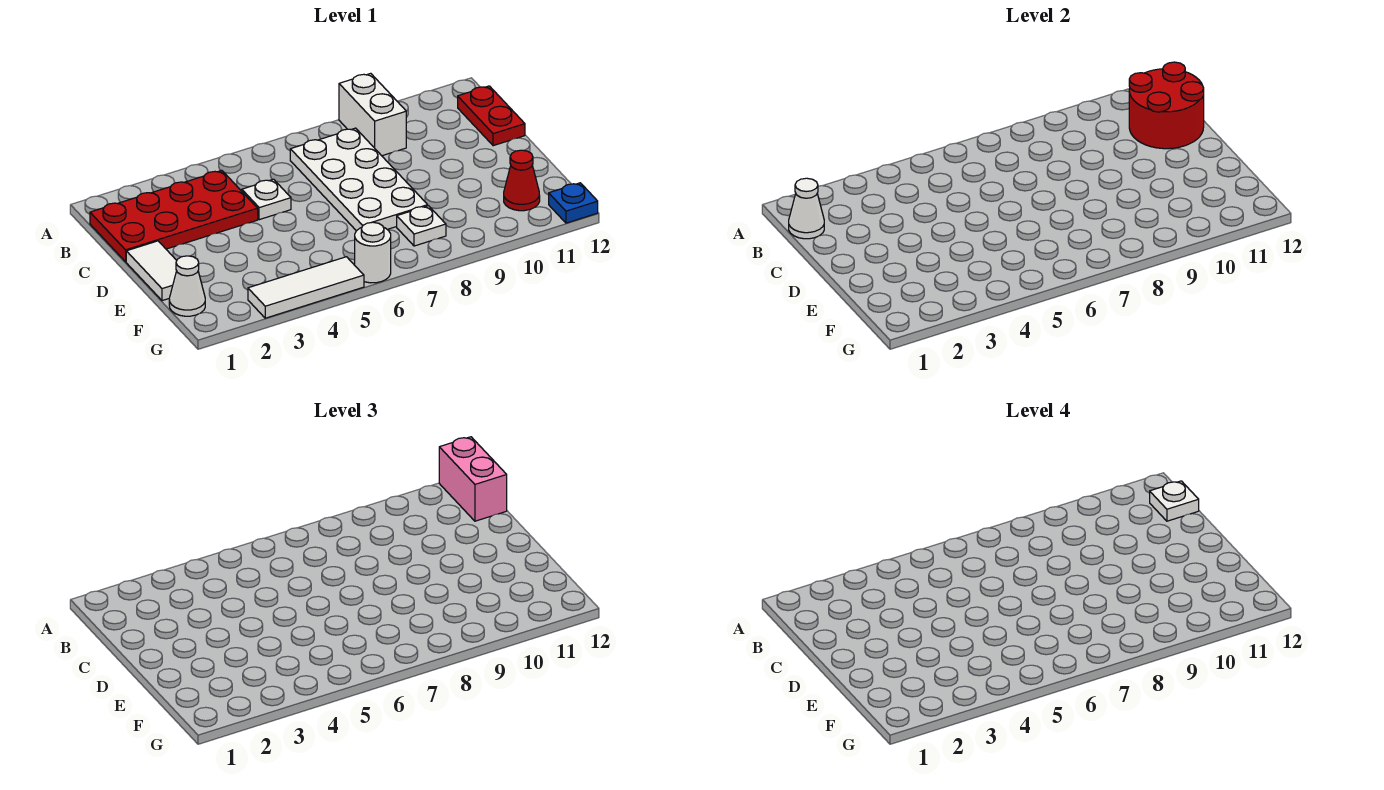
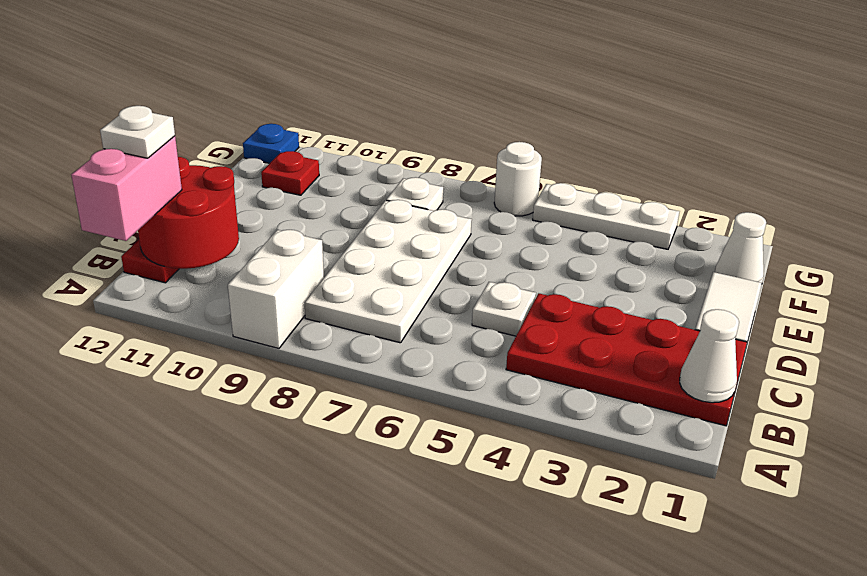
red cone F11 level 1 -> red plate F11 level 1
white tile G3:G5 level 1 -> white plate G3:G5 level 1

